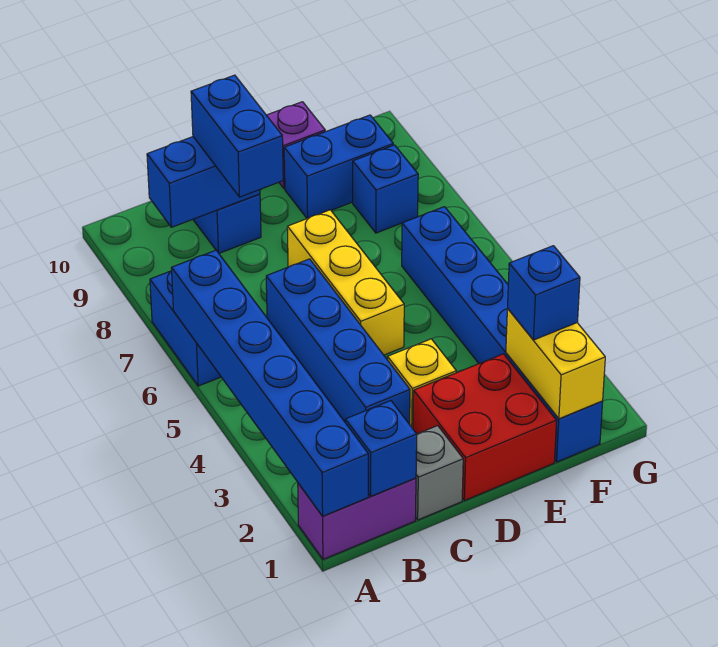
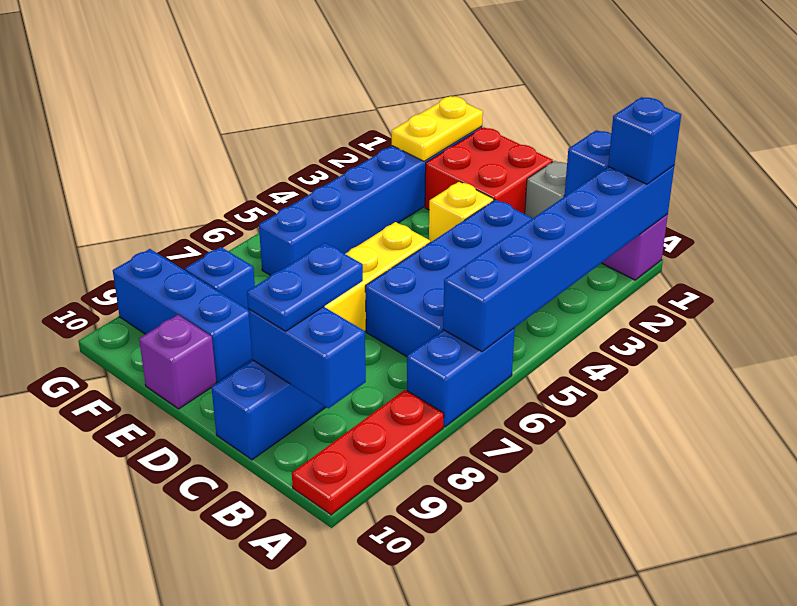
none -> red plate A8:A10 level 1
blue brick C3:C6 level 1 -> blue brick B3:C6 level 1
blue brick C8:C9 level 3 -> blue plate C8:C9 level 3
blue brick E9:F9 level 1 -> blue brick E9:G9 level 1
yellow brick F1:F2 level 2 -> yellow plate F1:F2 level 2
blue brick F2 level 3 -> blue brick A1 level 3

